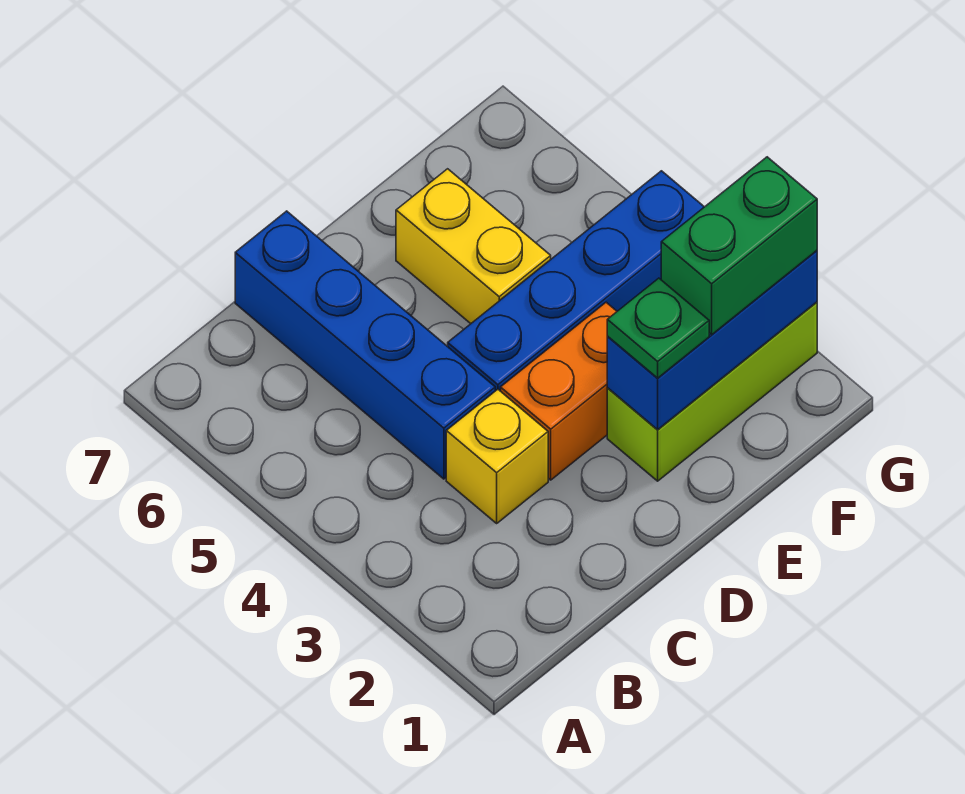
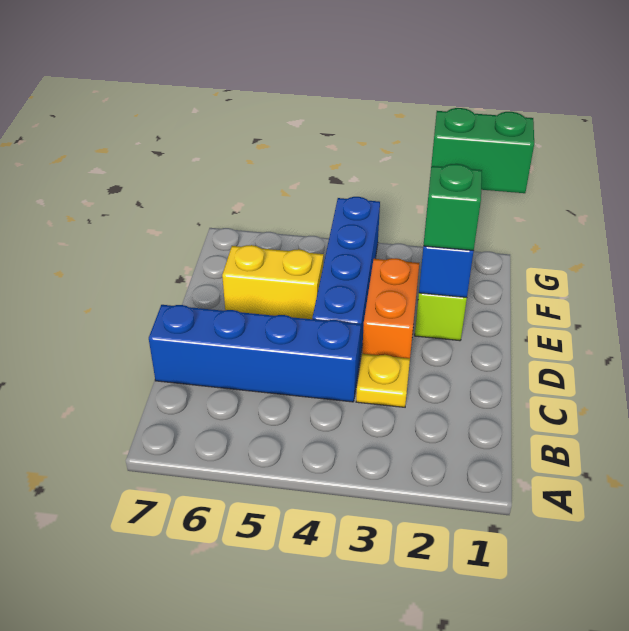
yellow brick C3 level 1 -> yellow plate C3 level 1
green plate E2 level 3 -> green brick E2 level 3
green brick F2:G2 level 3 -> green brick G1:G2 level 3

